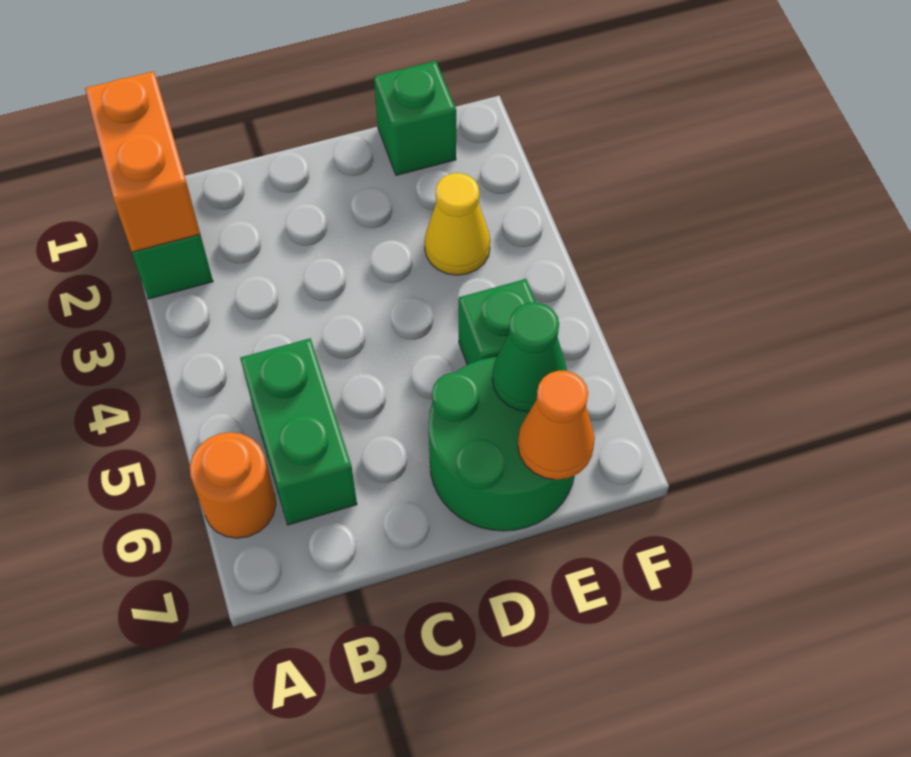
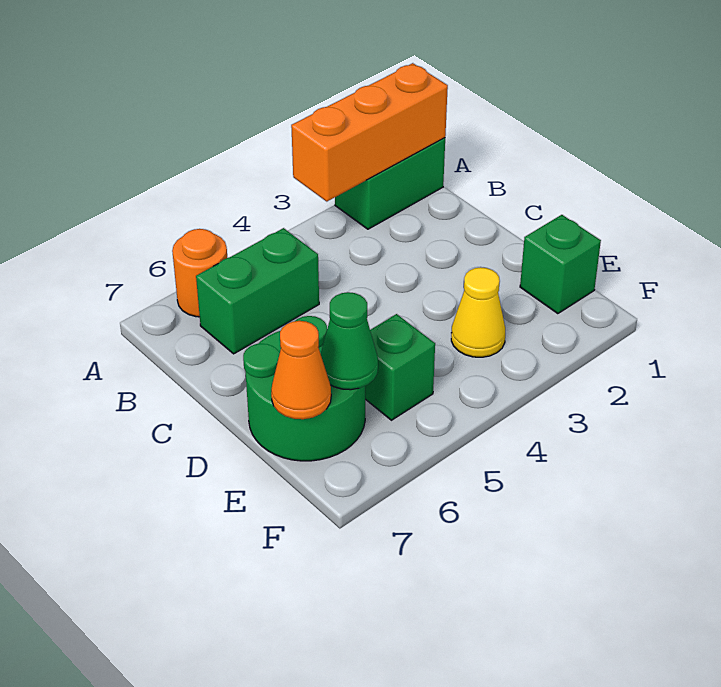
orange brick A1:A2 level 2 -> orange brick A1:A3 level 2

